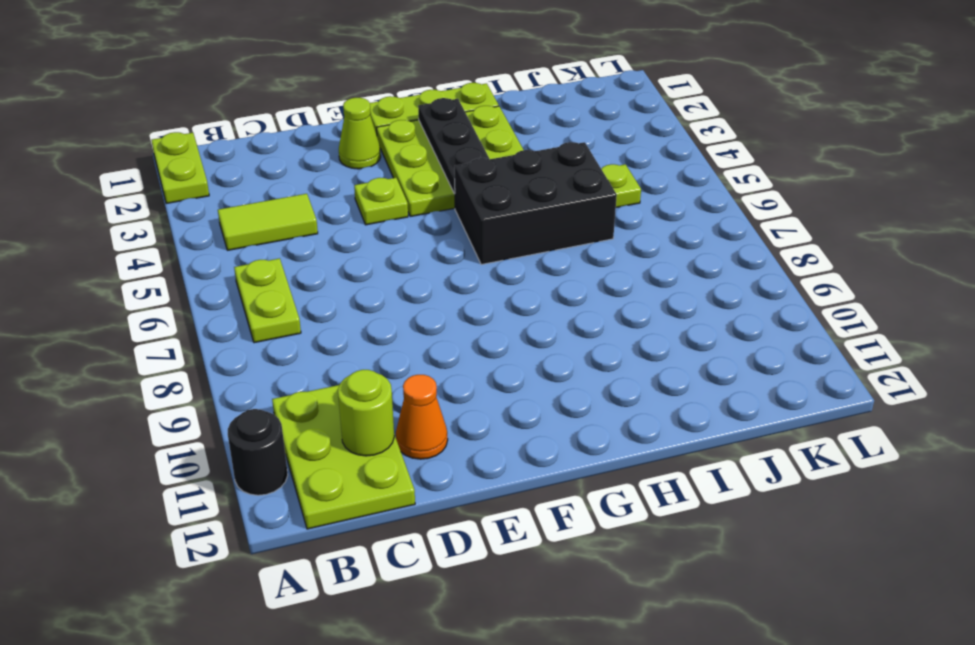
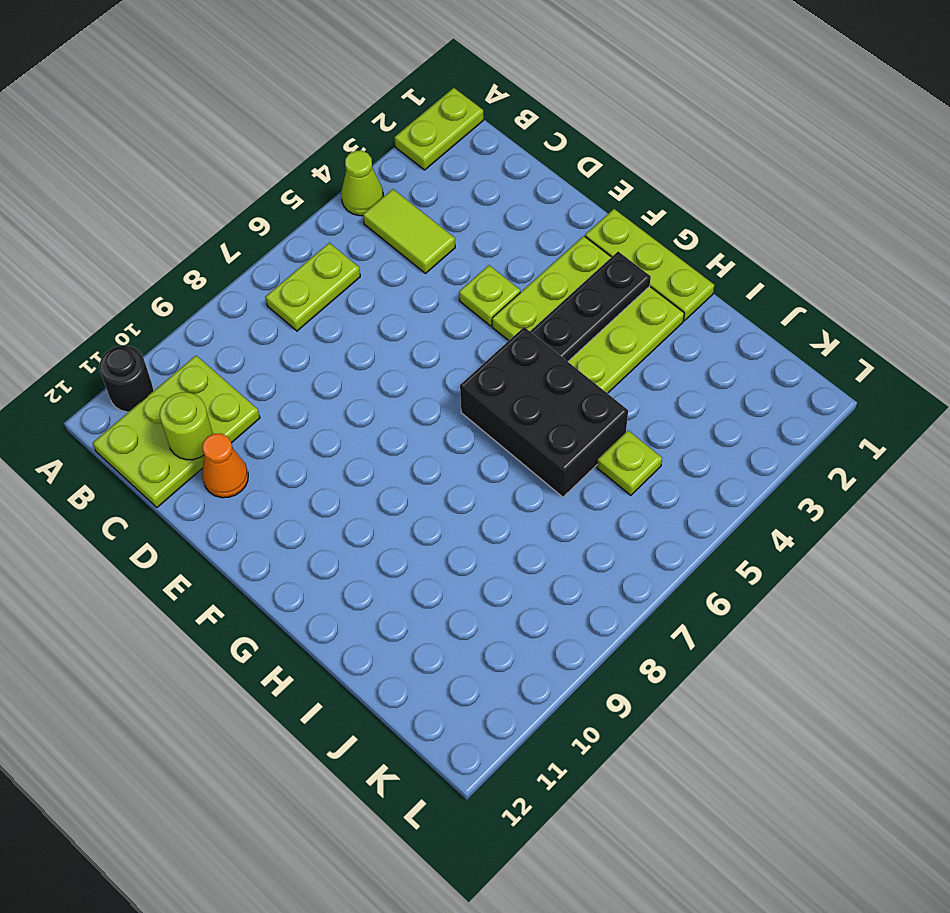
lime cone E2 level 1 -> lime cone A4 level 1

